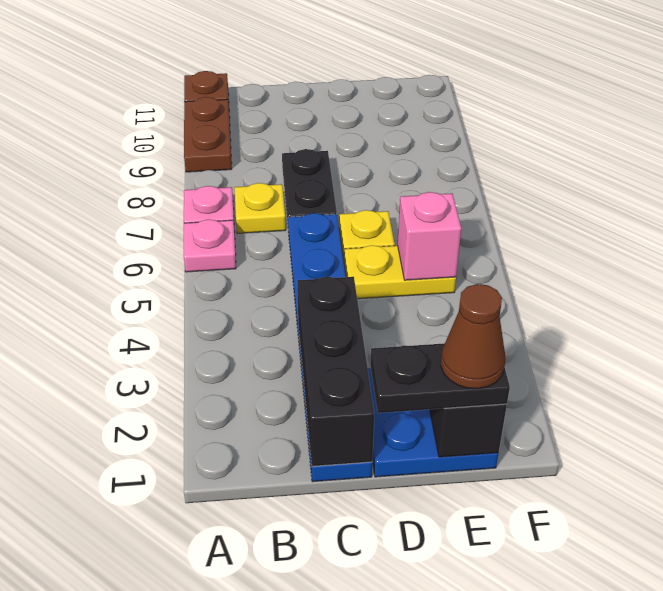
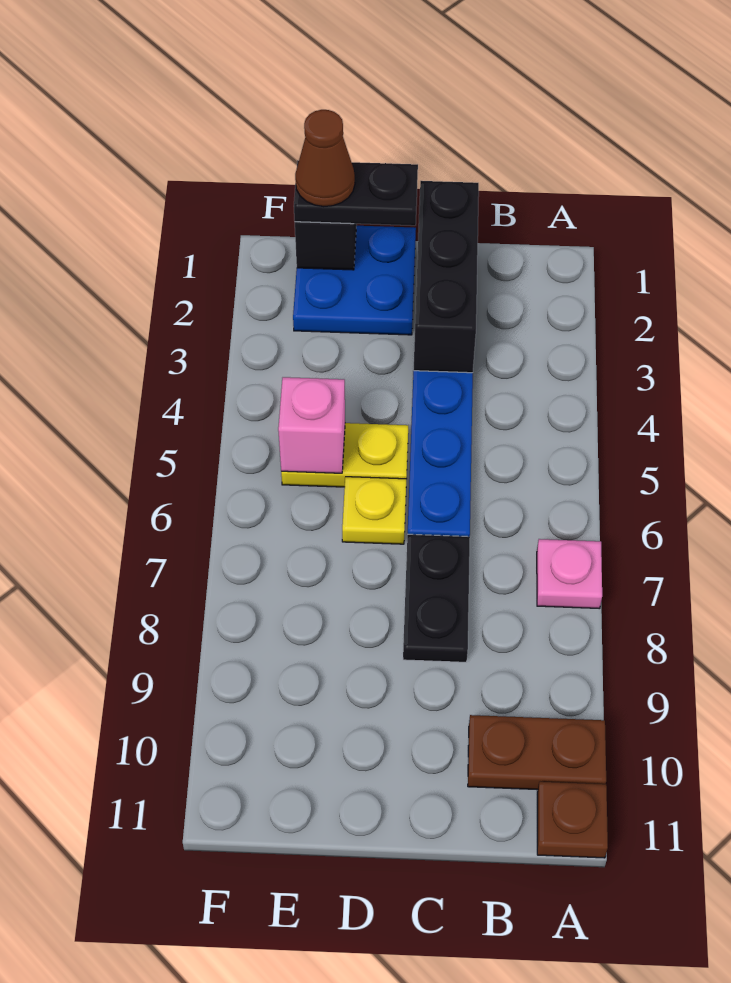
pink plate A6 level 1 -> none
brown plate A9:A10 level 1 -> brown plate A10:B10 level 1
yellow plate B7 level 1 -> none

